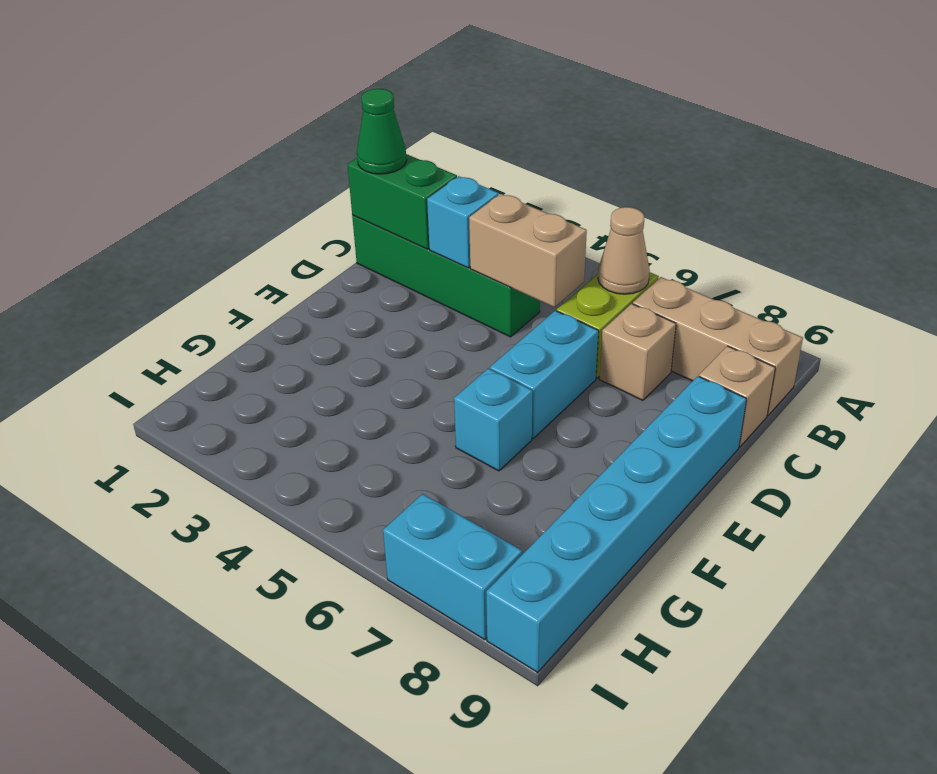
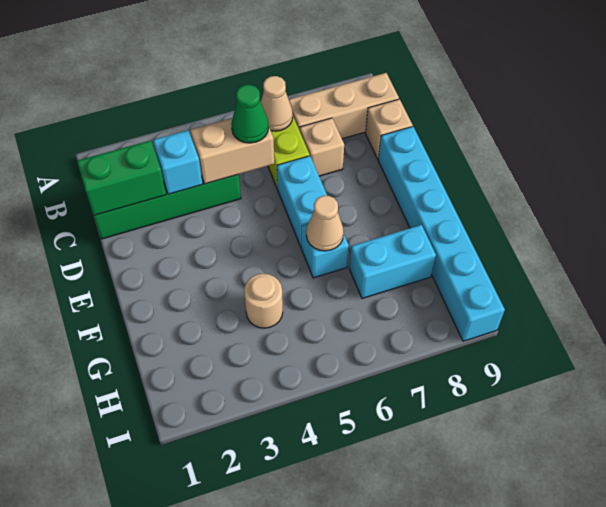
green cone C1 level 3 -> green cone C5 level 3
none -> tan cone F6 level 2
none -> tan round brick G4 level 1
cyan brick I7:I8 level 1 -> cyan brick G7:G8 level 1

